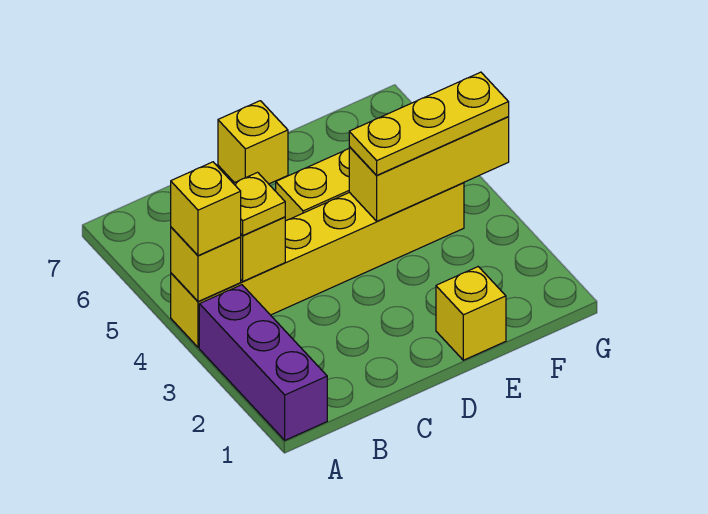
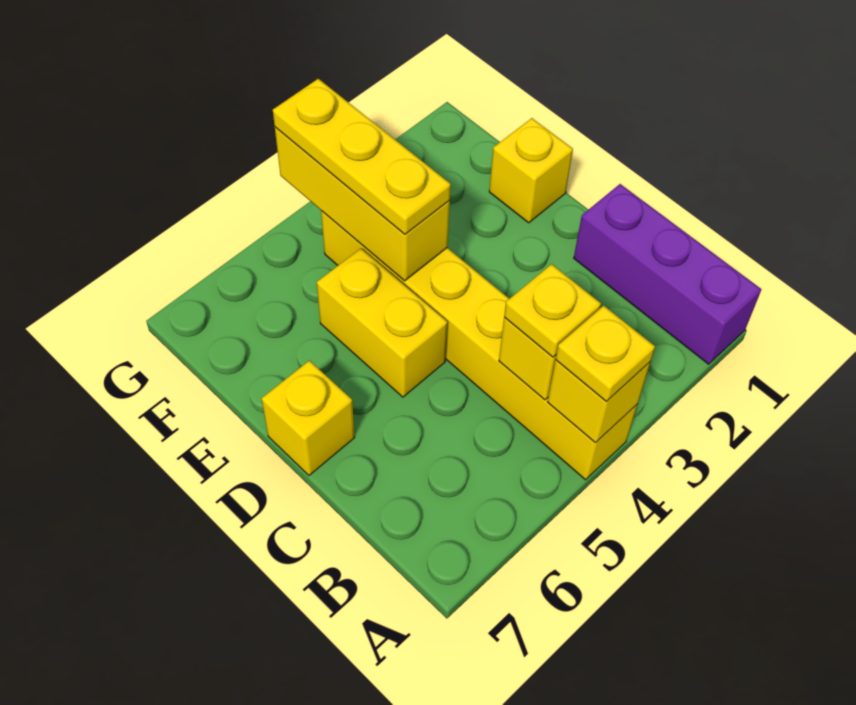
purple brick A1:A3 level 1 -> purple brick A1:C1 level 1
yellow brick A4 level 3 -> yellow plate A4 level 3

